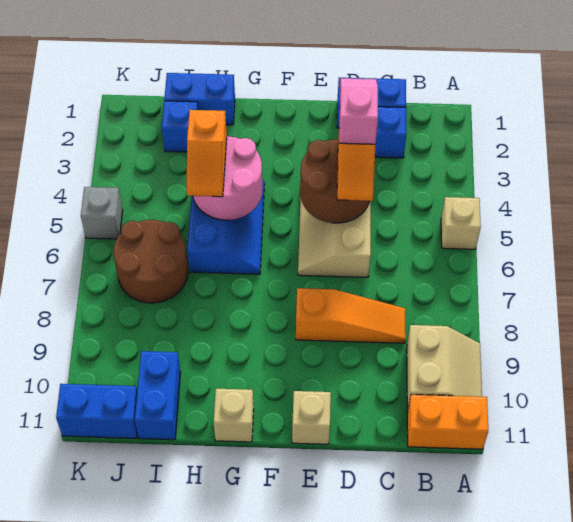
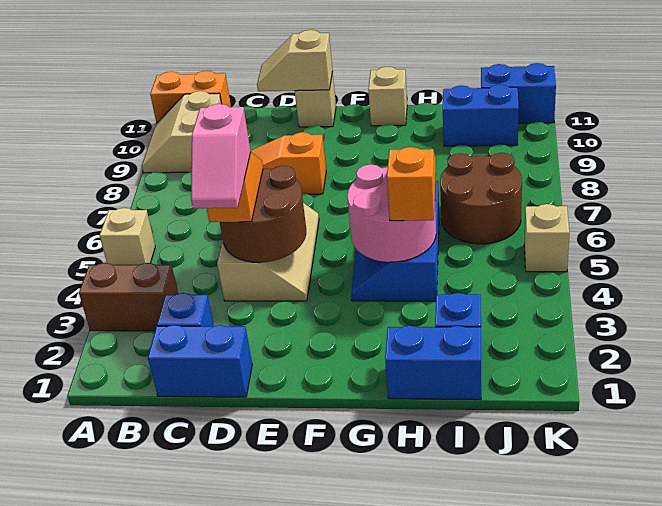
none -> brown brick A3:B3 level 1
none -> tan slope D11:E11 level 2 top E
blue brick I10:I11 level 1 -> blue brick I10:J10 level 1
grey brick K5 level 1 -> tan brick K5 level 1

